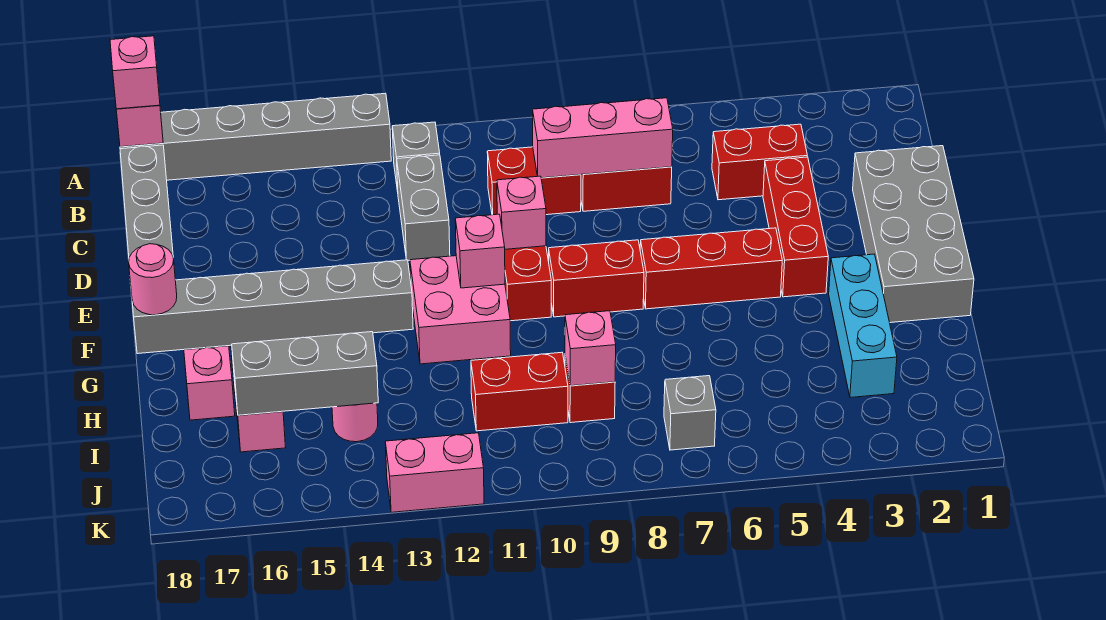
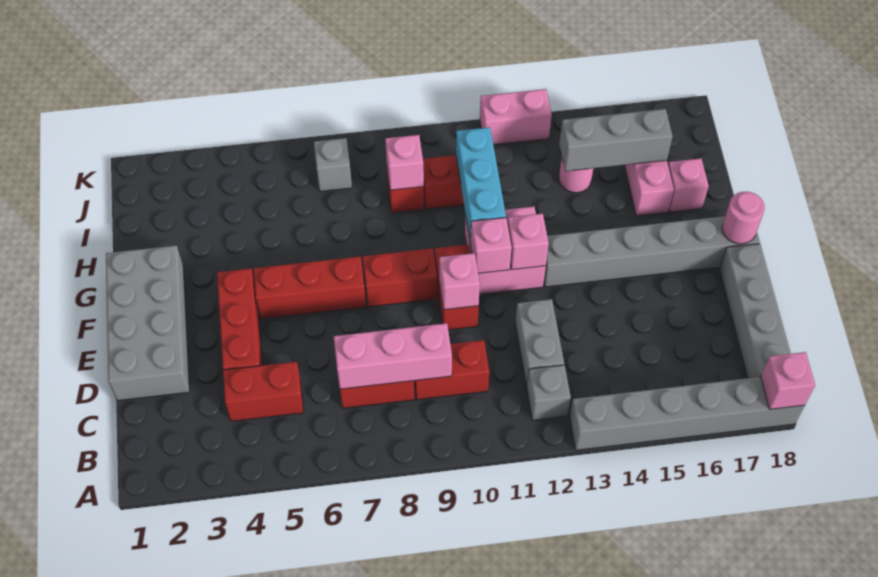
pink brick A18 level 3 -> pink brick F12 level 2
cyan brick G3:I3 level 1 -> cyan brick G11:I11 level 2

